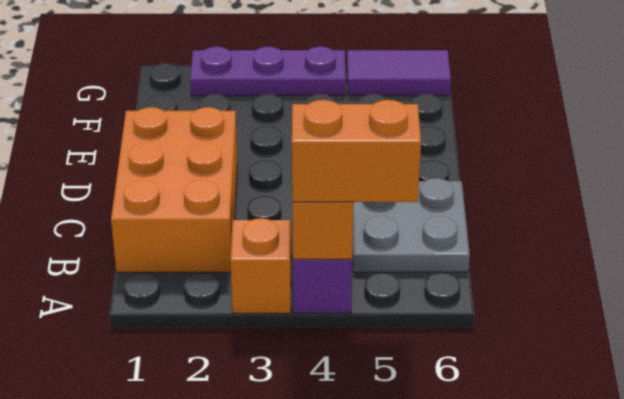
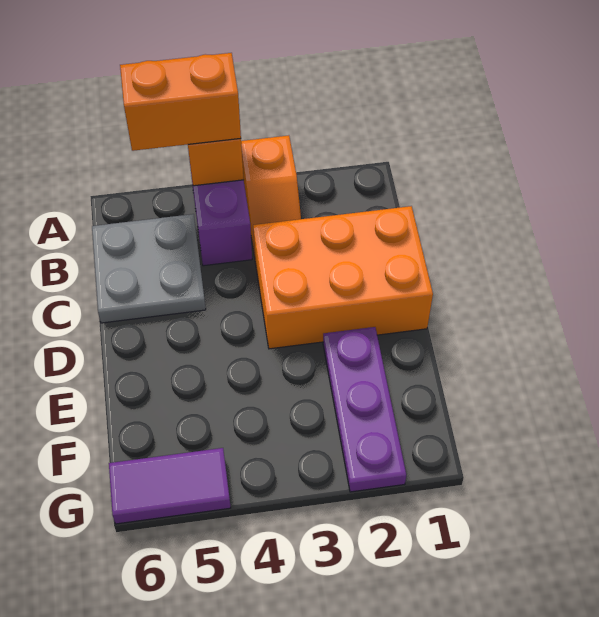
orange brick B1:D2 level 1 -> orange brick C1:D3 level 1
purple plate G2:G4 level 1 -> purple plate E2:G2 level 1

